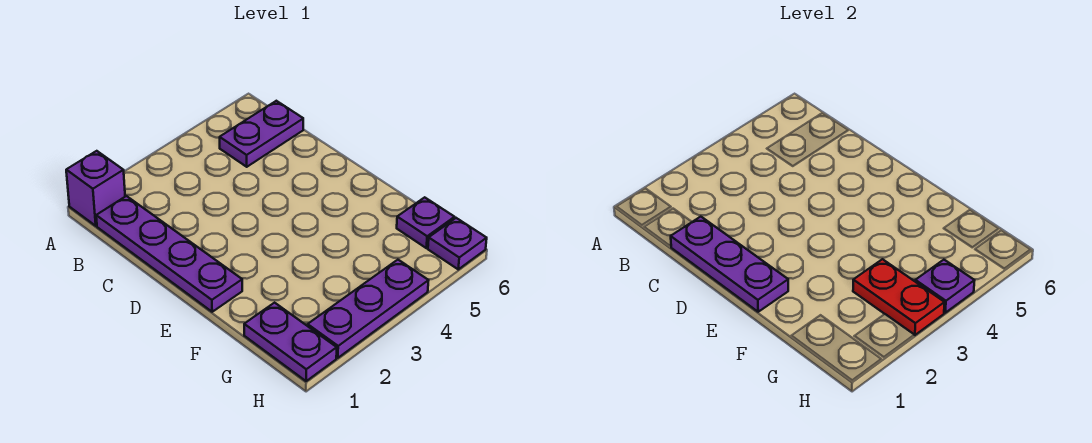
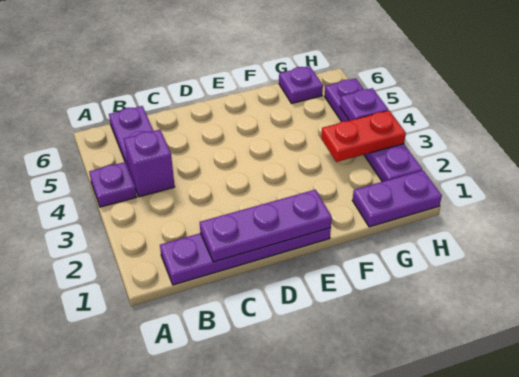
purple brick A1 level 1 -> purple brick B4 level 1
purple plate H2:H4 level 1 -> purple plate H2:H5 level 1
purple plate H6 level 1 -> purple plate A4 level 1

